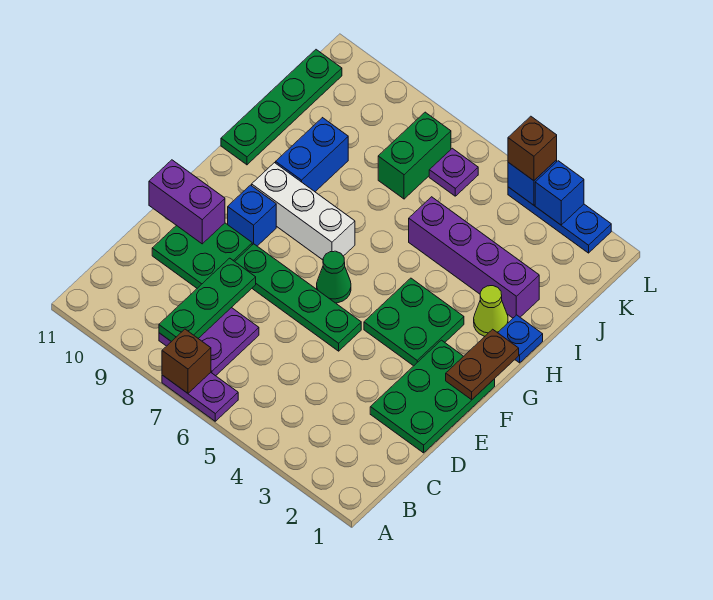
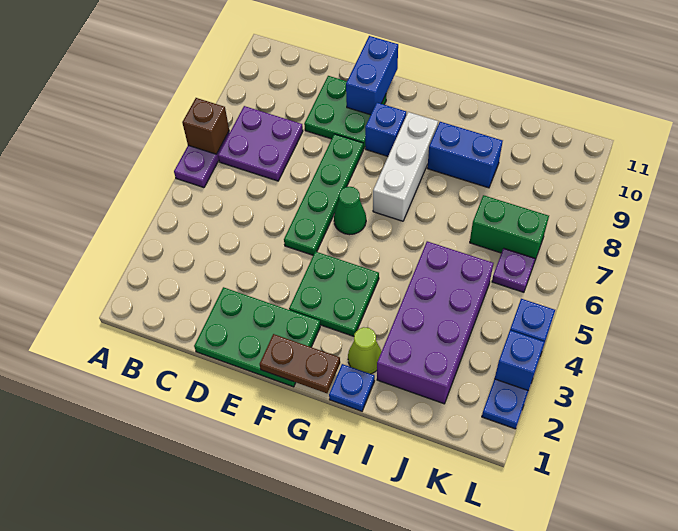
green plate B8:D8 level 2 -> none
purple brick E10:E11 level 2 -> blue brick E10:E11 level 2
green plate H11:K11 level 1 -> none
purple brick I2:I5 level 1 -> purple brick I2:J5 level 1
brown brick L4 level 3 -> none

